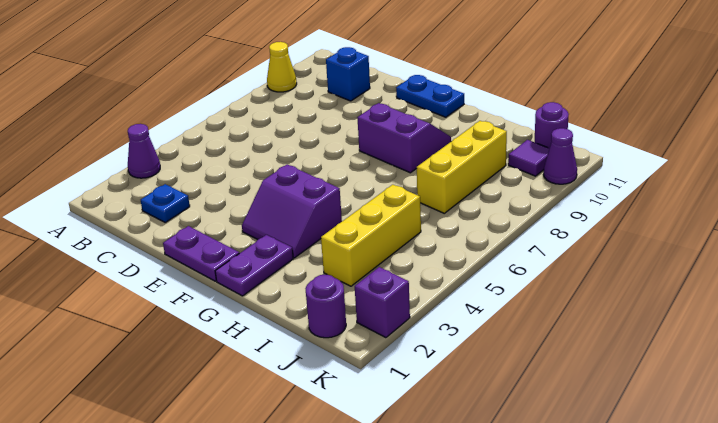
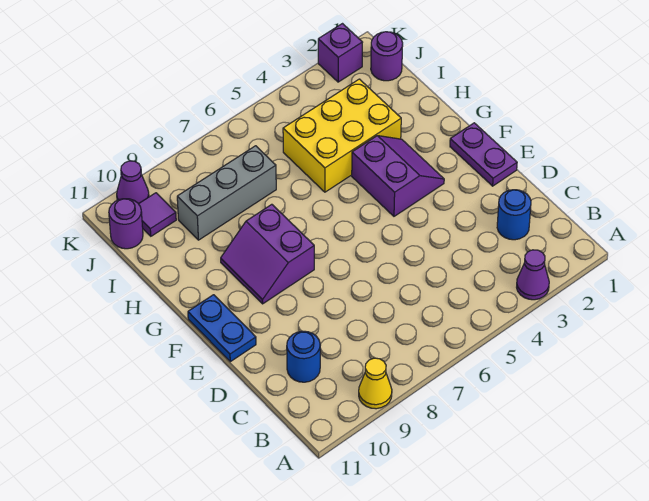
blue plate C2 level 1 -> blue round brick C2 level 1
blue brick C10 level 1 -> blue round brick C10 level 1
purple plate G1:G2 level 1 -> none
yellow brick I3:I5 level 1 -> yellow brick H3:I5 level 1
yellow brick I7:I9 level 1 -> grey brick I7:I9 level 1

